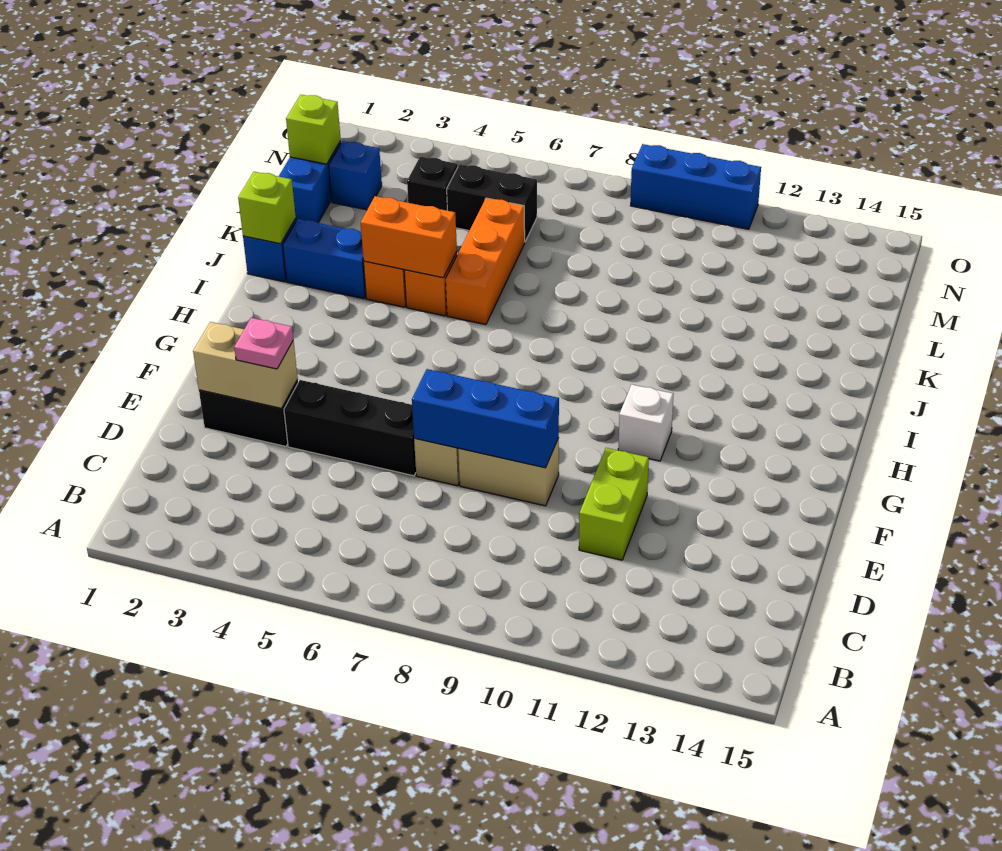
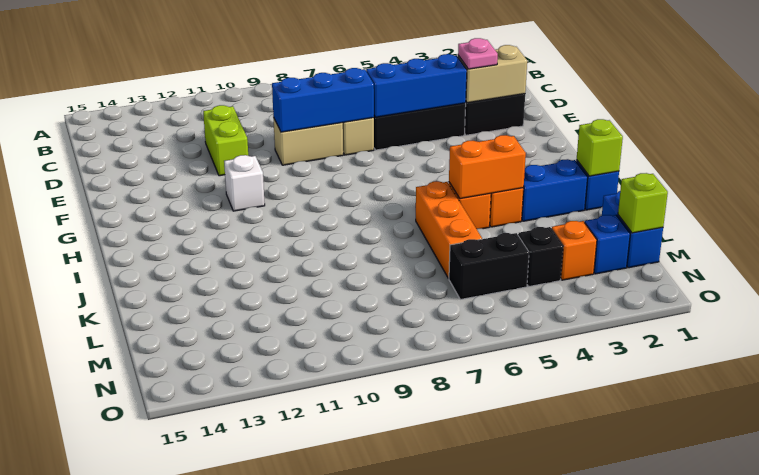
none -> orange brick M3 level 1
blue brick O9:O11 level 1 -> blue brick E4:E6 level 2

